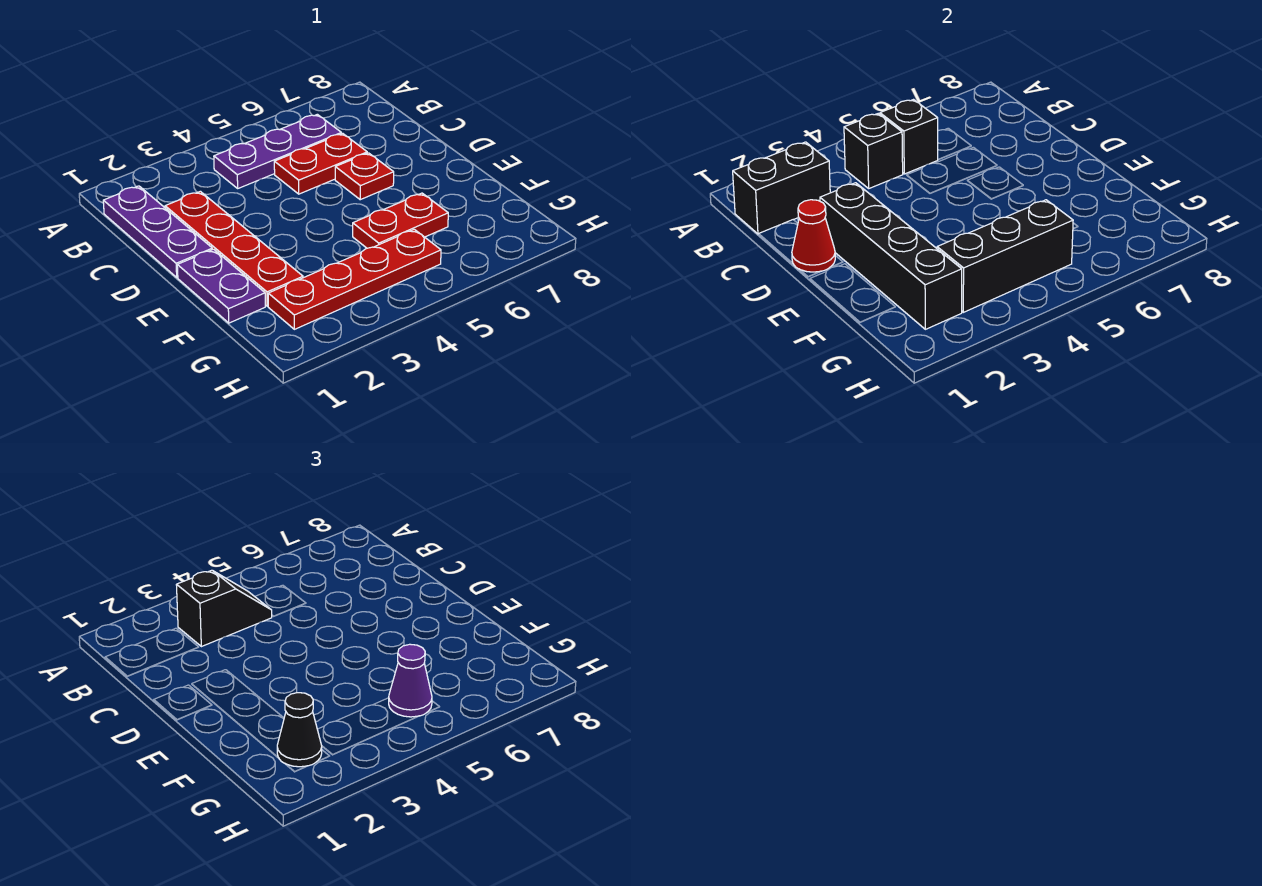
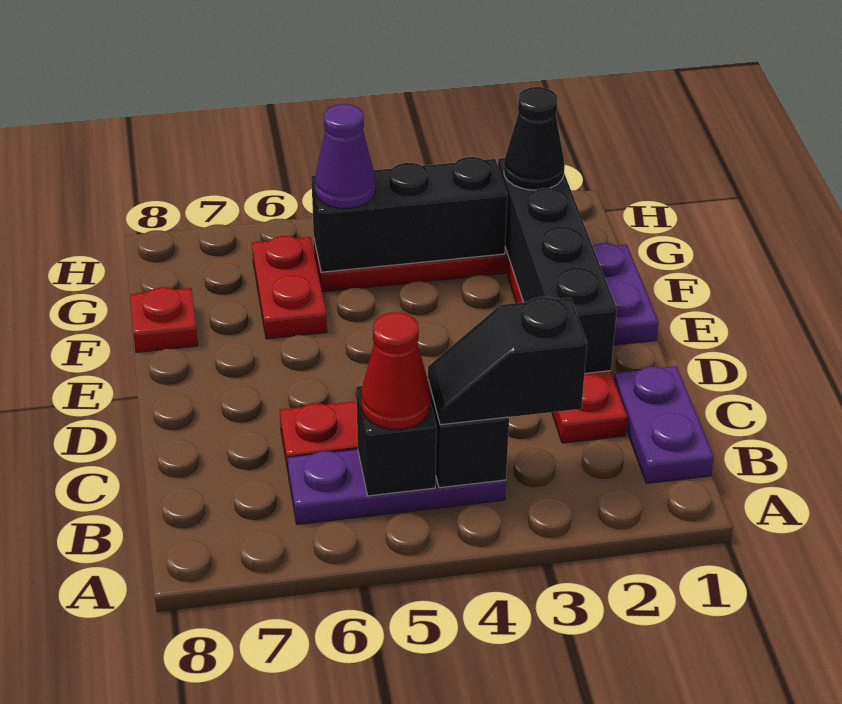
purple plate B1:D1 level 1 -> purple plate B1:C1 level 1
black brick B1:B2 level 2 -> none
red cone D1 level 2 -> red cone B5 level 3
red plate D6 level 1 -> red plate F8 level 1
red plate F5:F6 level 1 -> red plate F6:G6 level 1

